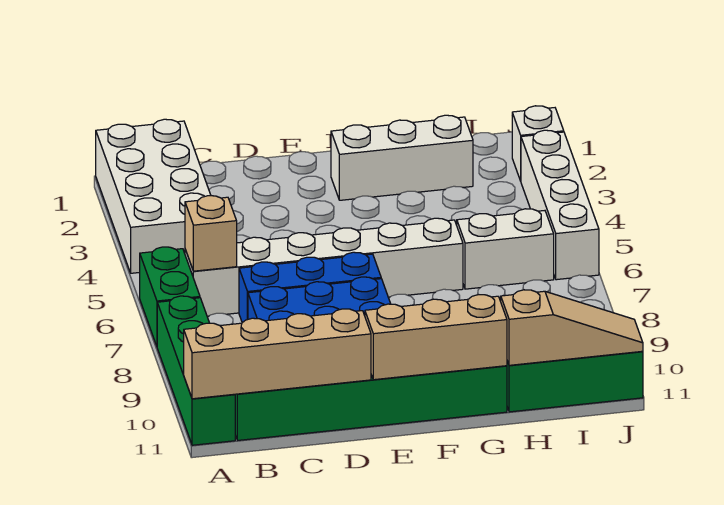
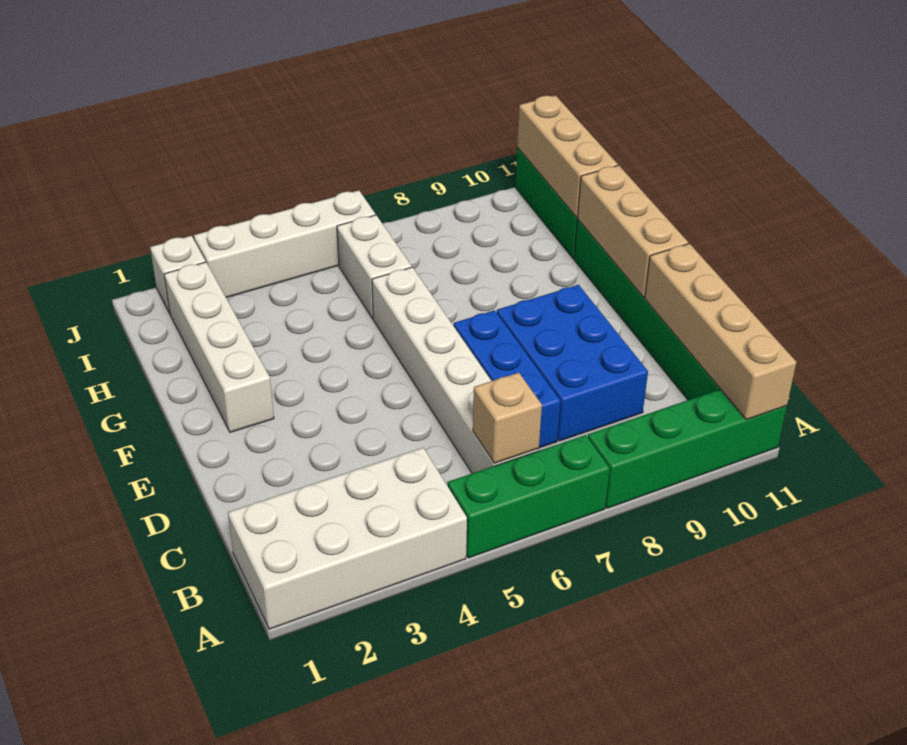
green brick A6:A7 level 1 -> green brick A5:A7 level 1
white brick F2:H2 level 1 -> white brick F2:I2 level 1
tan slope H11:J11 level 2 top H -> tan brick H11:J11 level 2

